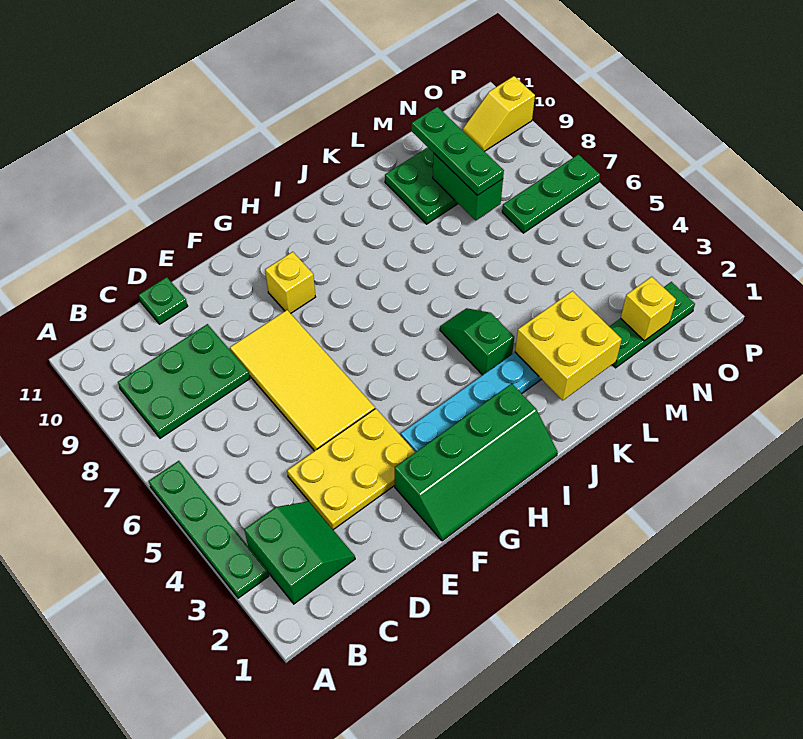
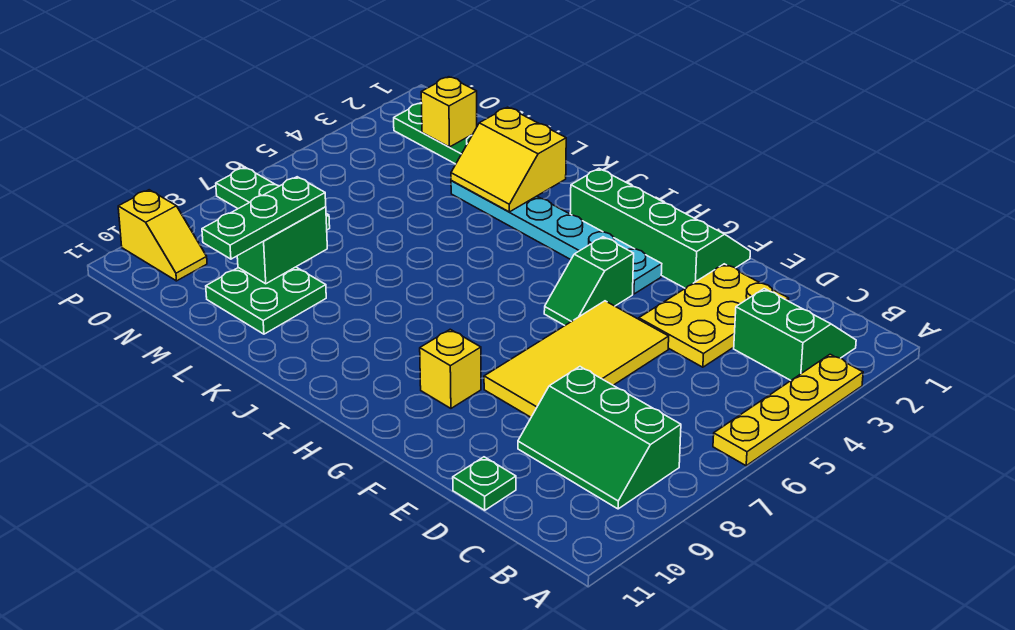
green plate A3:A6 level 1 -> yellow plate A3:A6 level 1
green slope B2:C3 level 1 top B -> green slope B2:C3 level 1 top 3
green plate B8:D9 level 1 -> green slope B8:D9 level 1 top 8
yellow plate D3:F4 level 1 -> yellow plate D2:E4 level 1
green slope J4:J5 level 1 top 4 -> green slope G4:G5 level 1 top 4
yellow brick K2:L3 level 2 -> yellow slope K2:L3 level 2 top 2

